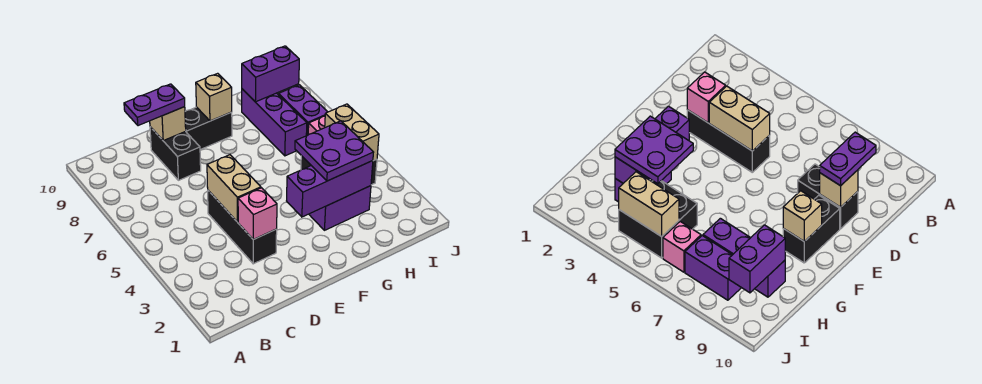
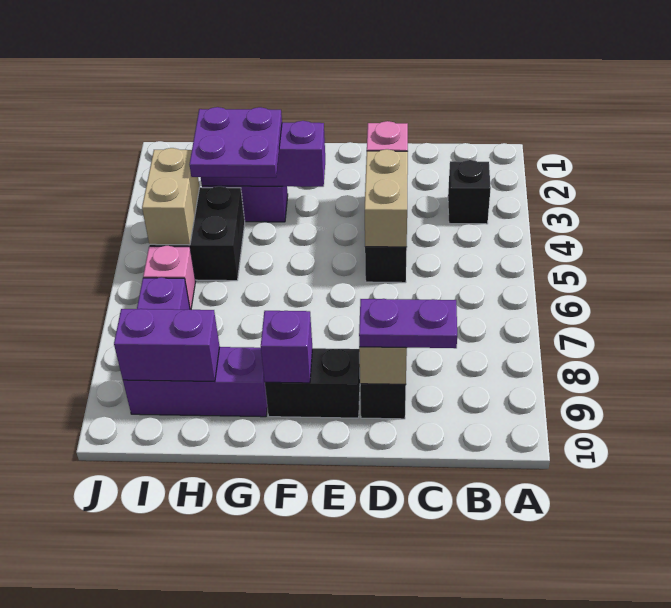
none -> black brick B3 level 1
tan brick F9 level 2 -> purple brick F9 level 2
purple brick H7:H9 level 1 -> purple brick G9:I9 level 1

